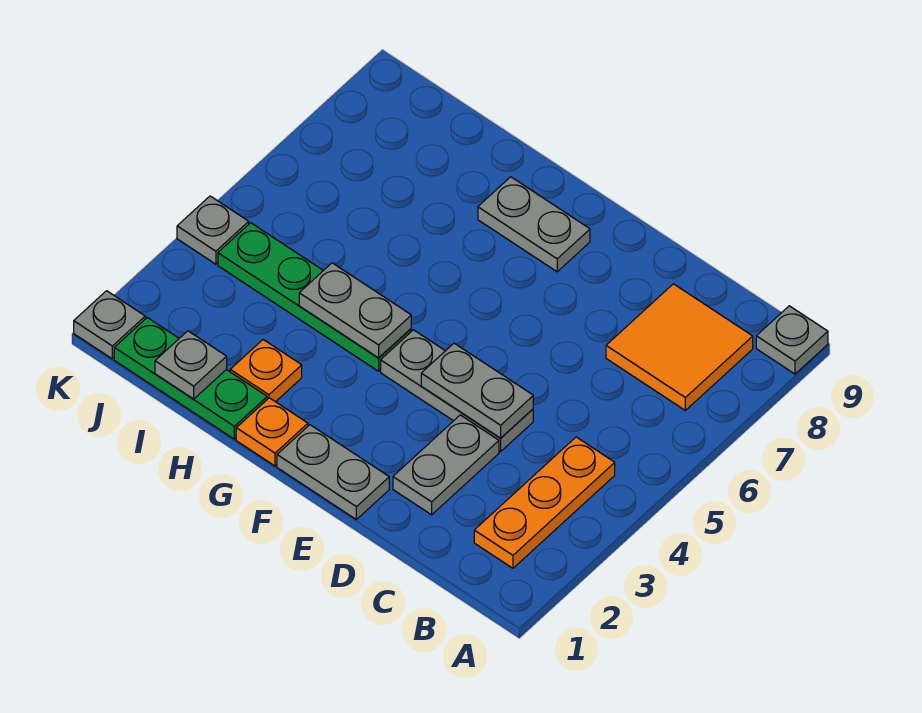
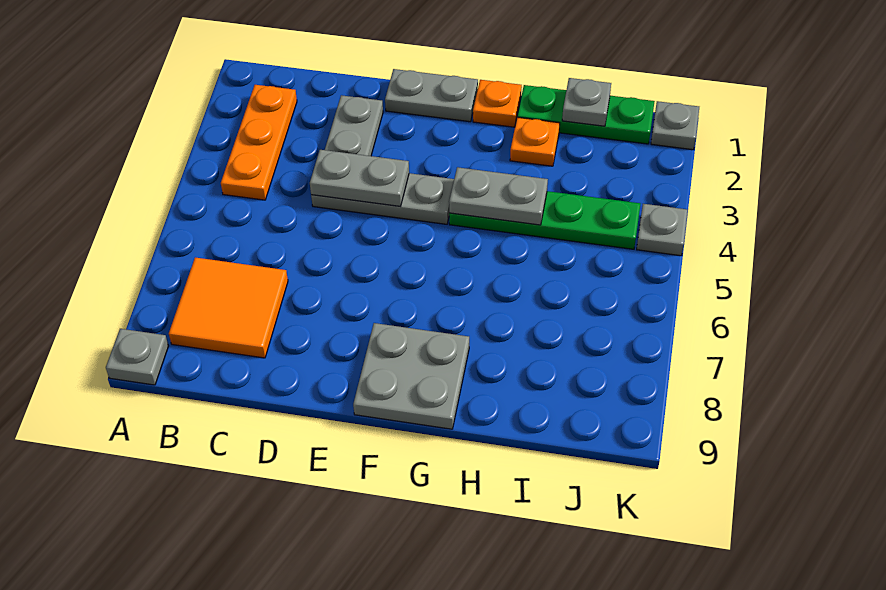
grey plate F8:G8 level 1 -> grey plate F8:G9 level 1

